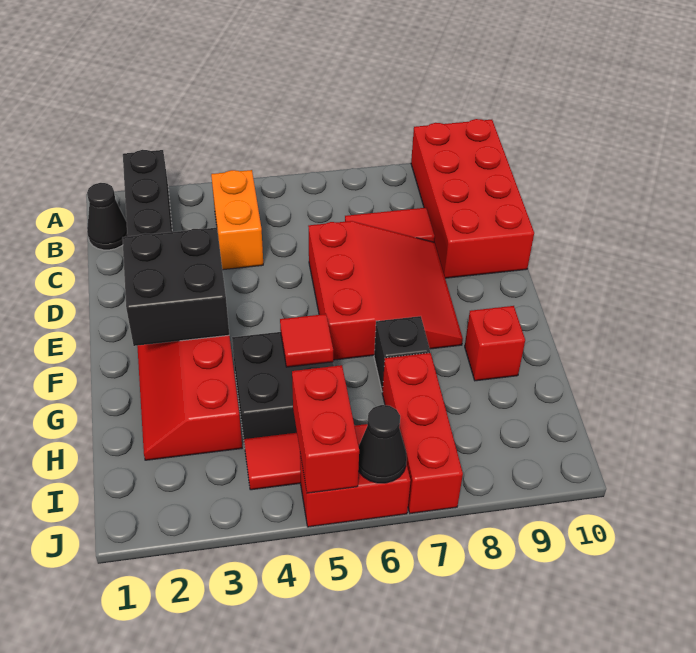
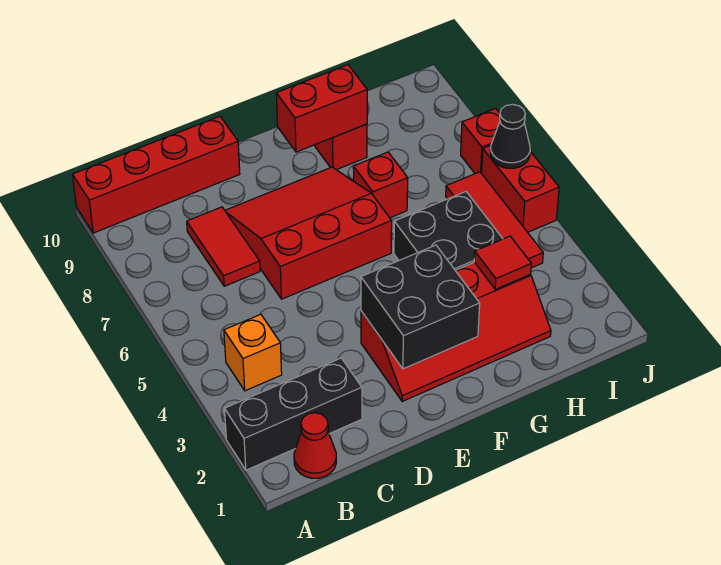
red brick A9:D10 level 1 -> red brick A10:D10 level 1
black cone B1 level 1 -> red cone B1 level 1
orange brick B4:C4 level 1 -> orange brick B4 level 1
red tile G5 level 2 -> red tile H3 level 2
black brick G7 level 1 -> red brick G7 level 1
red brick H7:J7 level 1 -> red brick J7 level 1
red brick I5:J5 level 2 -> red brick F9:G9 level 2

